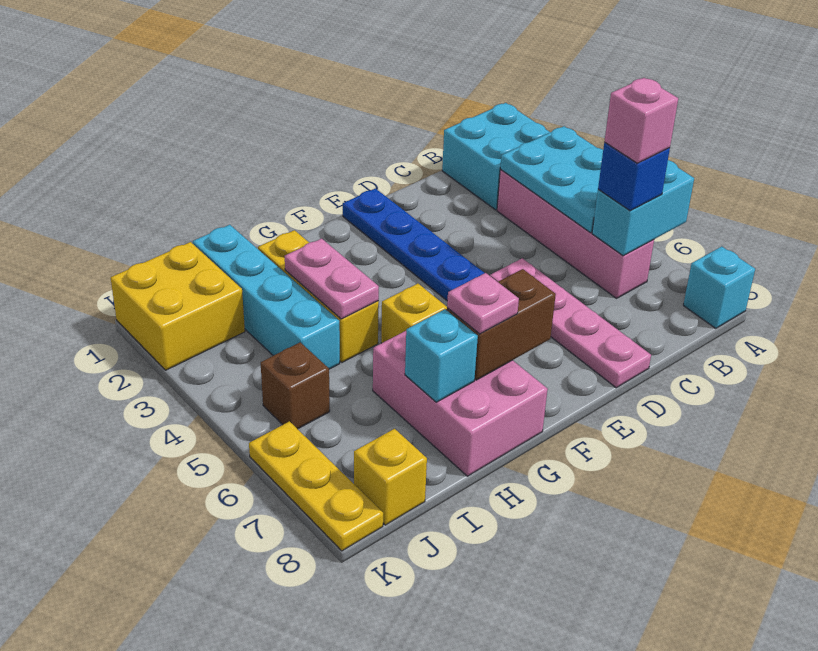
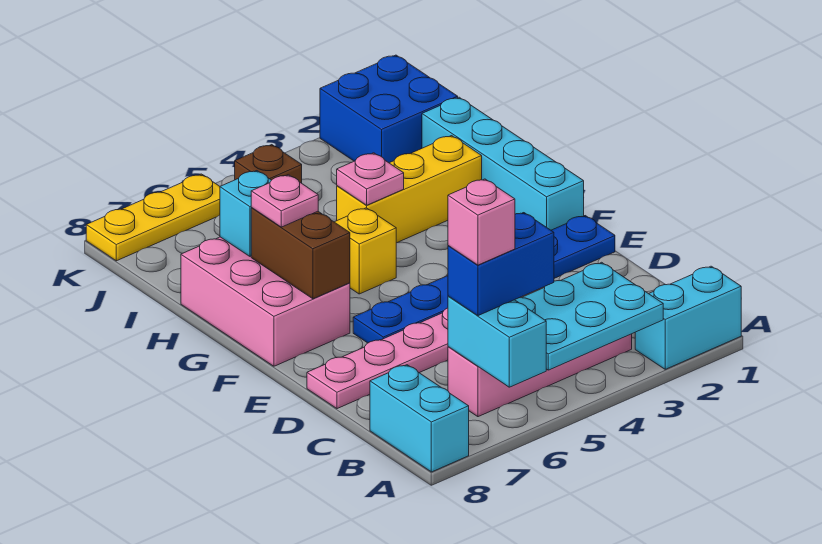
cyan brick A1:B2 level 1 -> cyan brick A1:A2 level 1
cyan brick A8 level 1 -> cyan brick A8:B8 level 1
blue brick B6 level 3 -> blue brick B5:B6 level 3
pink brick G6:H8 level 1 -> pink brick F7:H8 level 1
pink plate H3:H4 level 2 -> pink plate H4 level 2
cyan brick I1:I4 level 1 -> cyan brick F1:I1 level 1
yellow brick J1:K2 level 1 -> blue brick J1:K2 level 1
yellow brick J8 level 1 -> none

